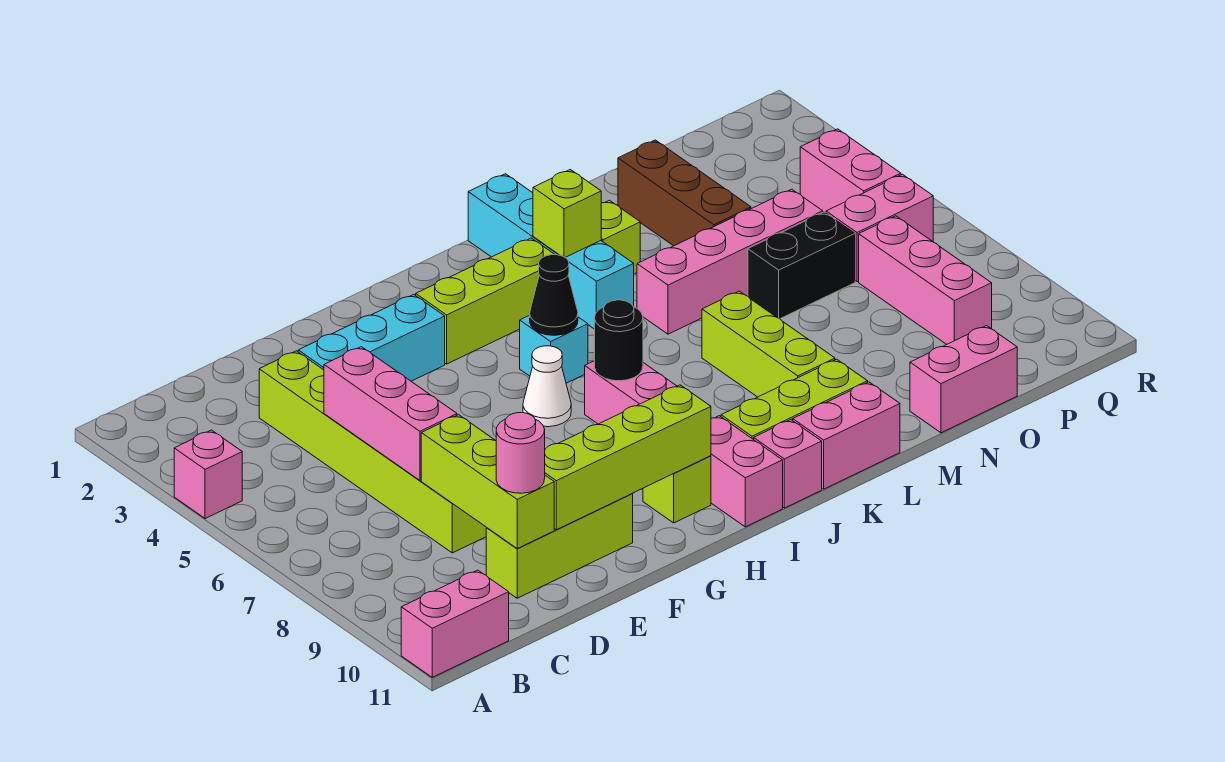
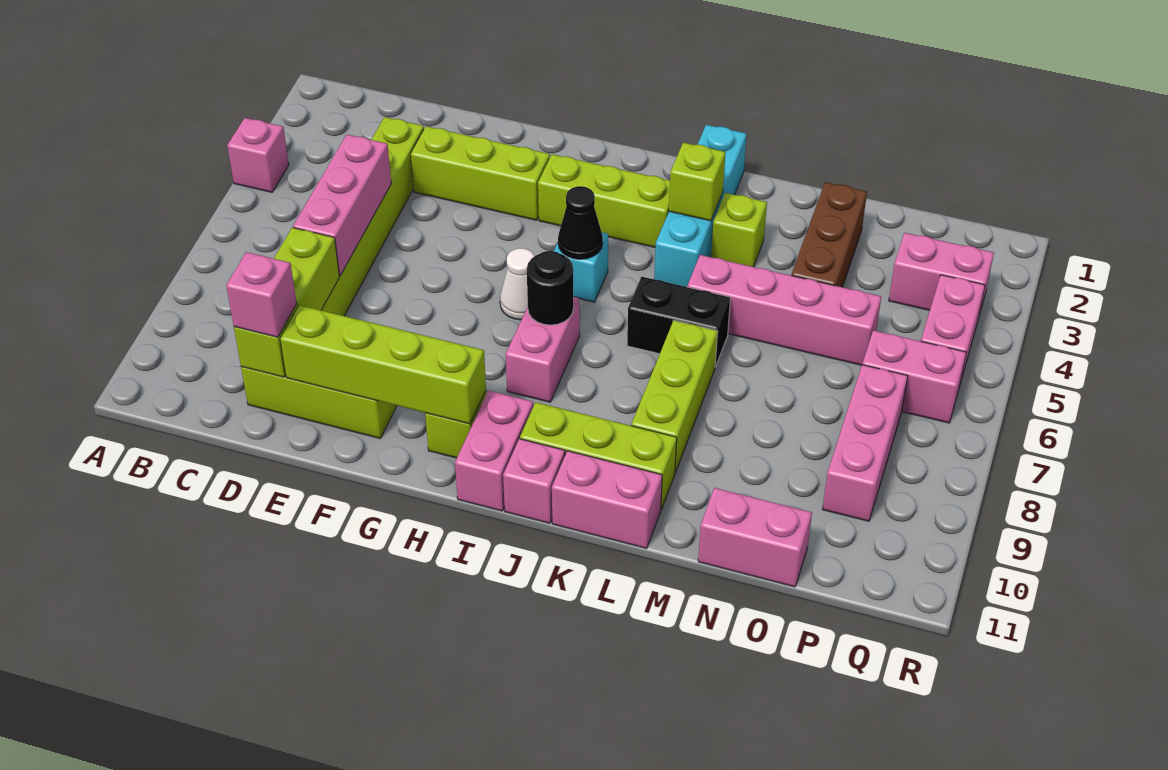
pink brick A11:B11 level 1 -> pink brick P3:Q3 level 1
pink round brick D10 level 3 -> pink brick D10 level 3
cyan brick E3:G3 level 1 -> lime brick E3:G3 level 1
black brick N6:O6 level 1 -> black brick K6:L6 level 1

